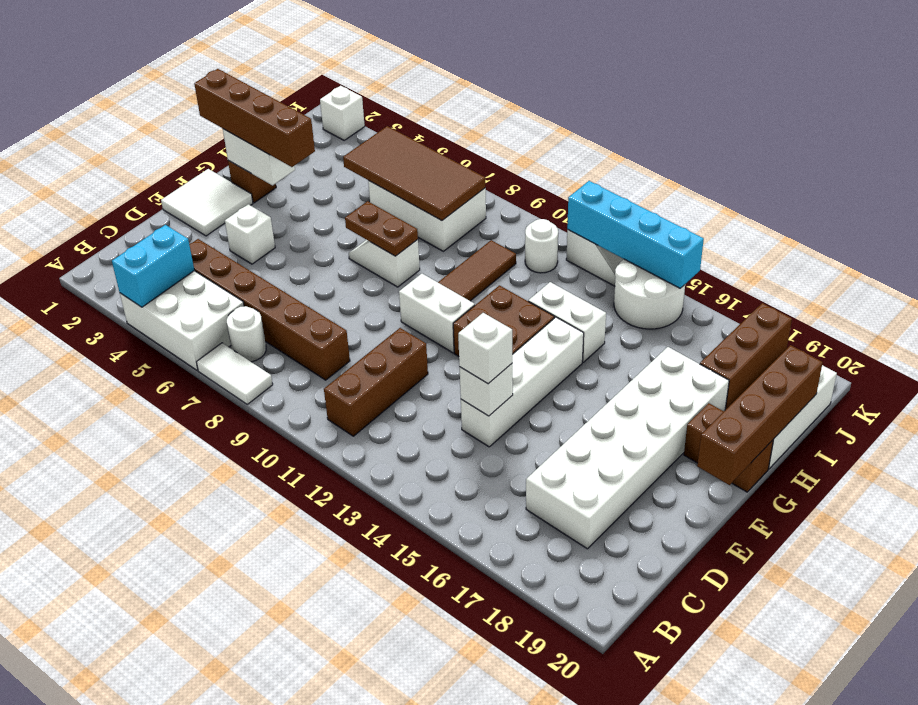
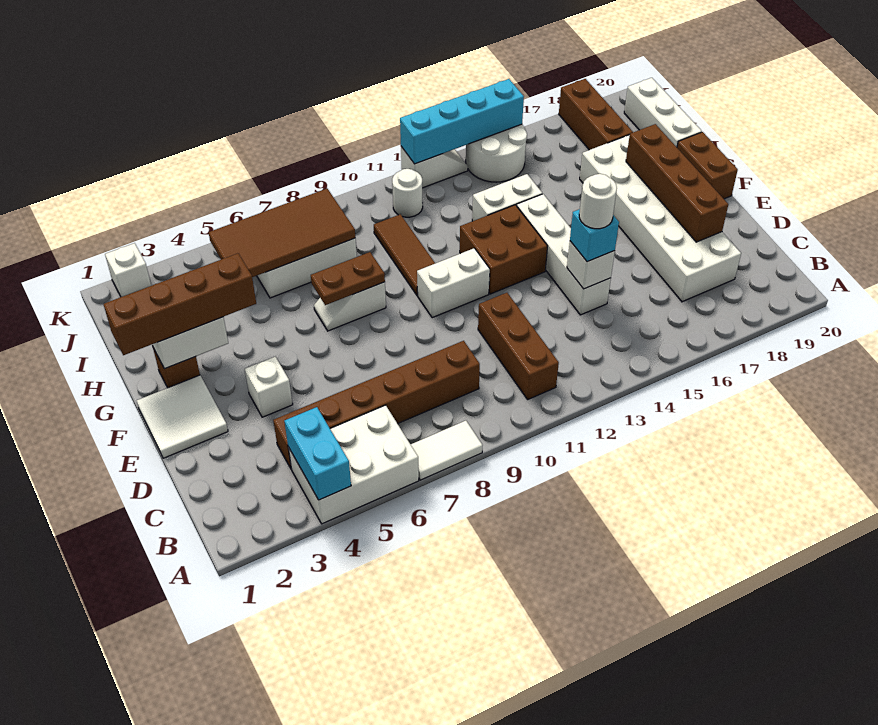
white round brick B7 level 1 -> white round brick D14 level 4
white brick D14 level 3 -> cyan brick D14 level 3
brown brick F20:I20 level 2 -> brown brick D18:G18 level 2
brown brick G19:G20 level 1 -> brown brick F20:G20 level 1

